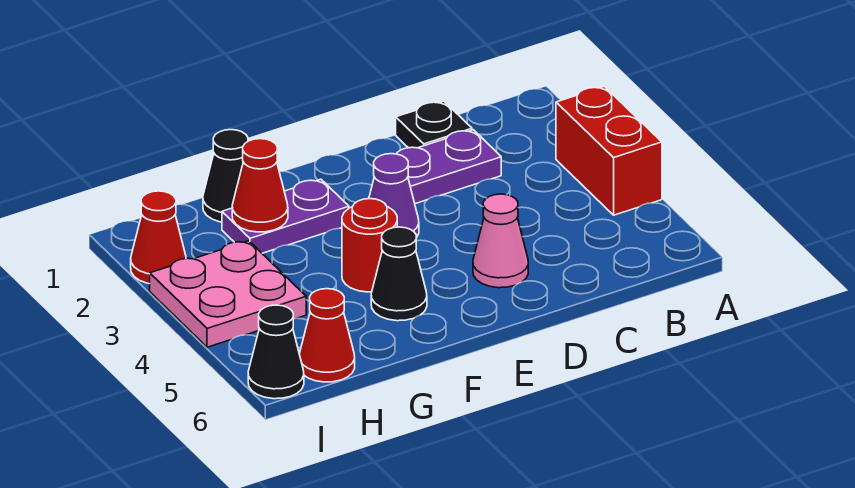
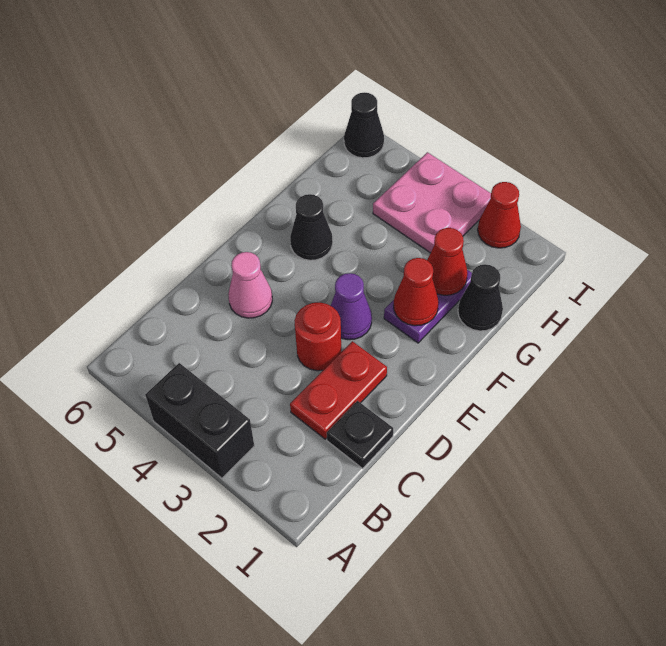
red brick A3:A4 level 1 -> black brick A3:A4 level 1
purple plate C2:D2 level 1 -> red plate C2:D2 level 1
red round brick F4 level 1 -> red round brick D3 level 1
red cone H6 level 1 -> red cone F2 level 2

